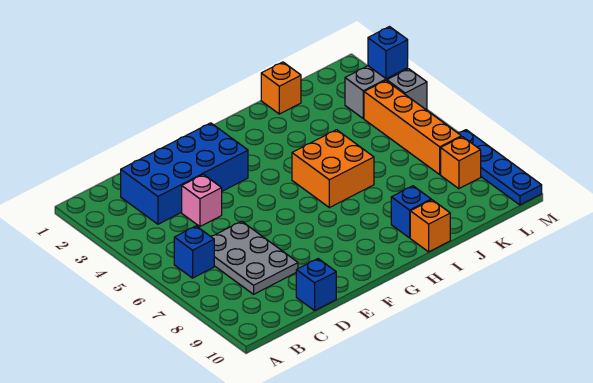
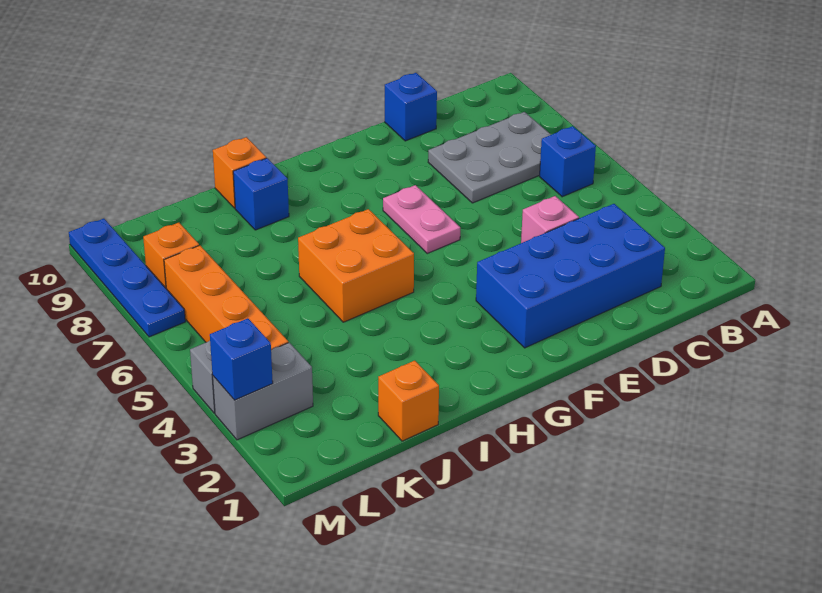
grey plate C6:D8 level 1 -> grey plate B7:D8 level 1
none -> pink plate F6:F7 level 1

